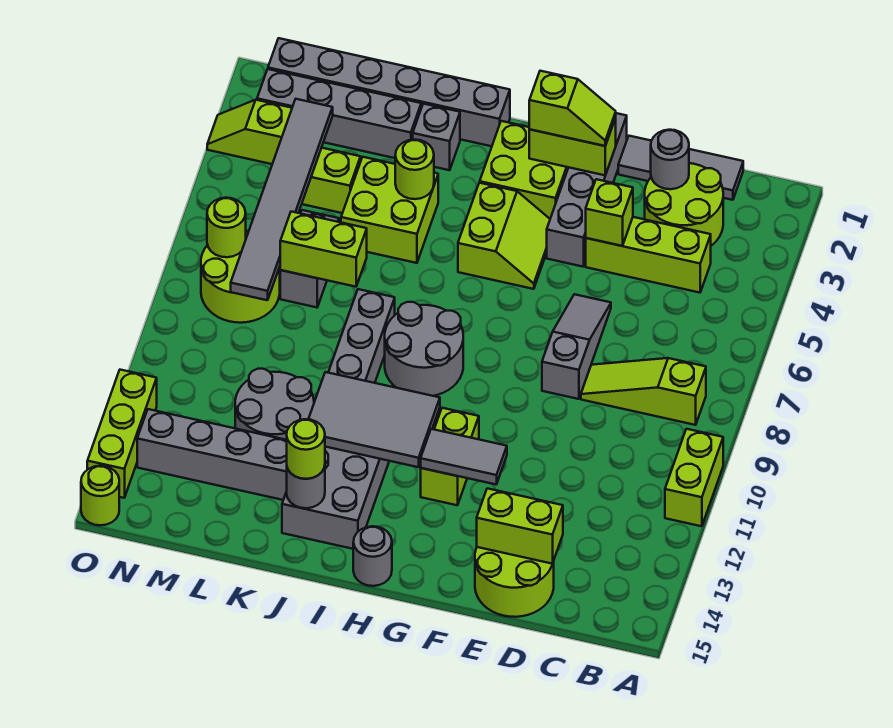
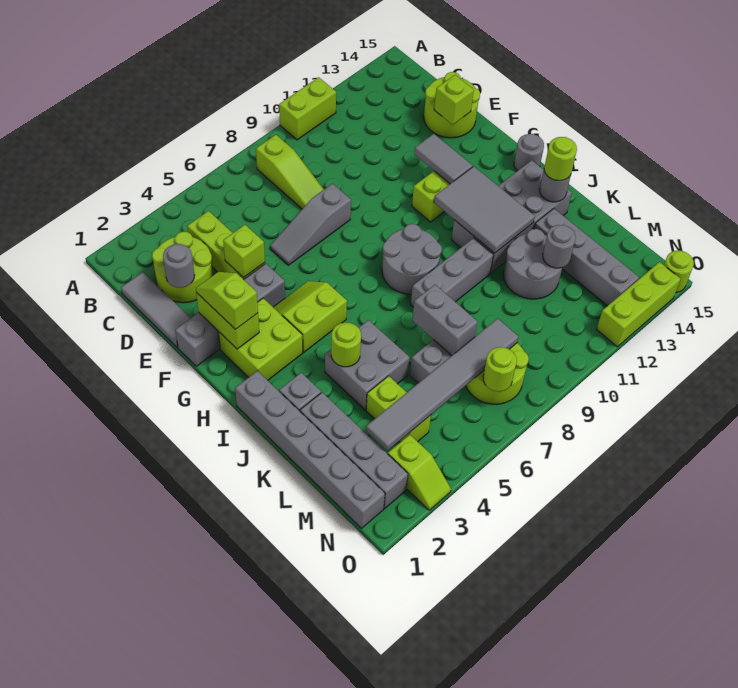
lime brick D14:E14 level 2 -> lime brick E14 level 2
lime brick J4:K5 level 1 -> grey brick J4:K5 level 1
lime brick K7:L7 level 2 -> grey brick K7:L7 level 2
none -> grey round brick L12 level 2

